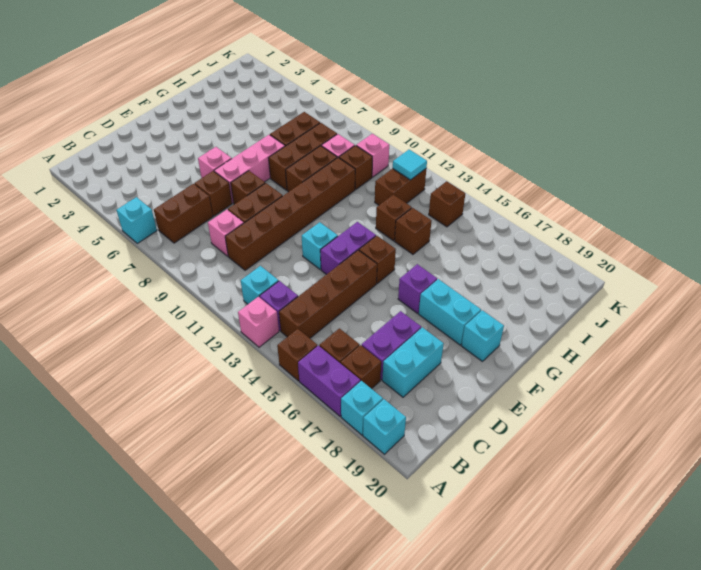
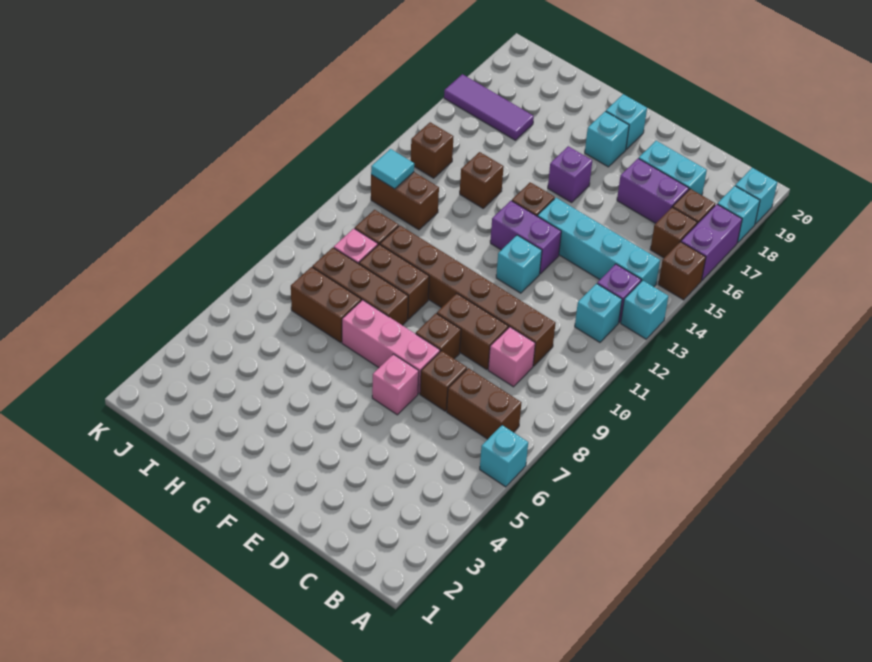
pink brick A13 level 1 -> cyan brick A13 level 1
brown brick B14:E14 level 1 -> cyan brick B14:E14 level 1
cyan brick F17:F18 level 1 -> cyan brick F18 level 1
brown brick H13 level 1 -> none
none -> purple tile I17:K17 level 1
pink brick J10 level 1 -> none

